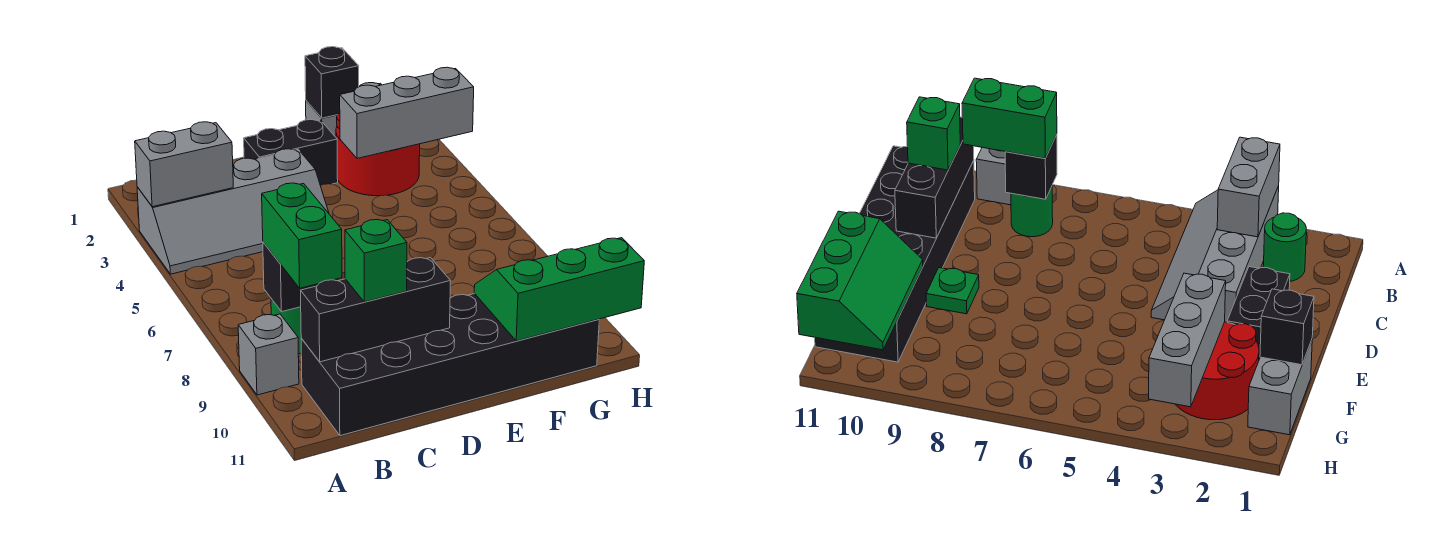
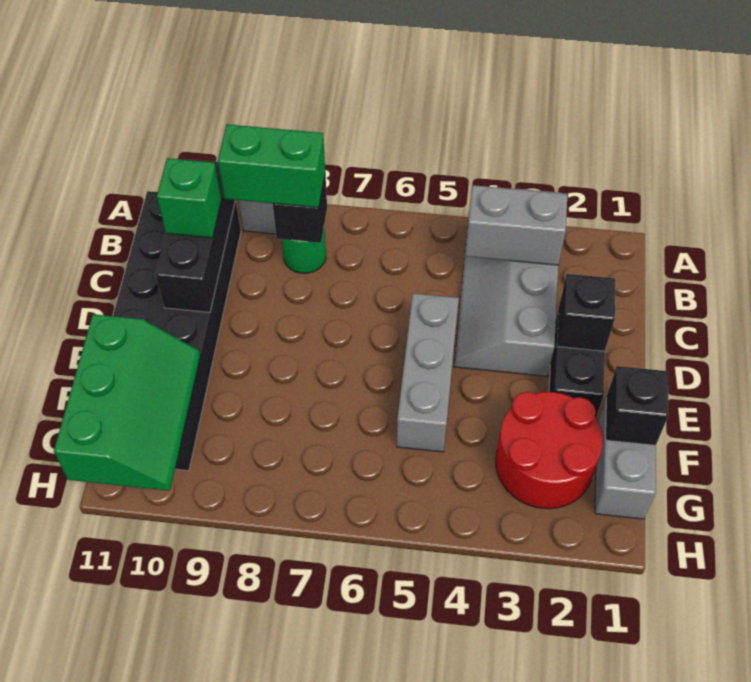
grey brick A3:B3 level 2 -> grey brick B3:B4 level 2
green round brick B2 level 1 -> none
none -> black brick D2 level 2
green plate E9 level 1 -> none
grey brick F3:H3 level 2 -> grey brick D5:F5 level 1

